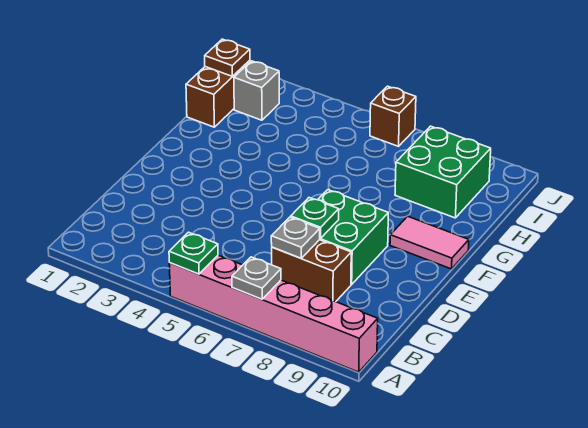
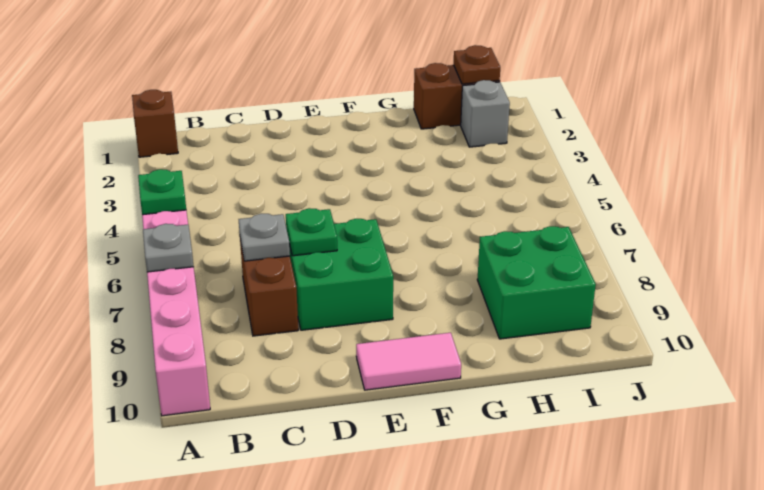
pink tile F9:F10 level 1 -> pink tile E10:F10 level 1
brown brick J6 level 1 -> brown brick A1 level 1

